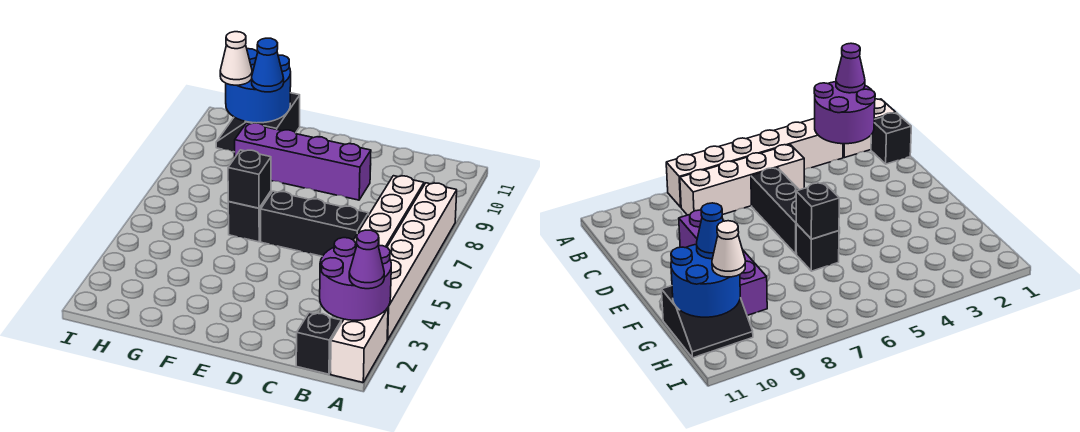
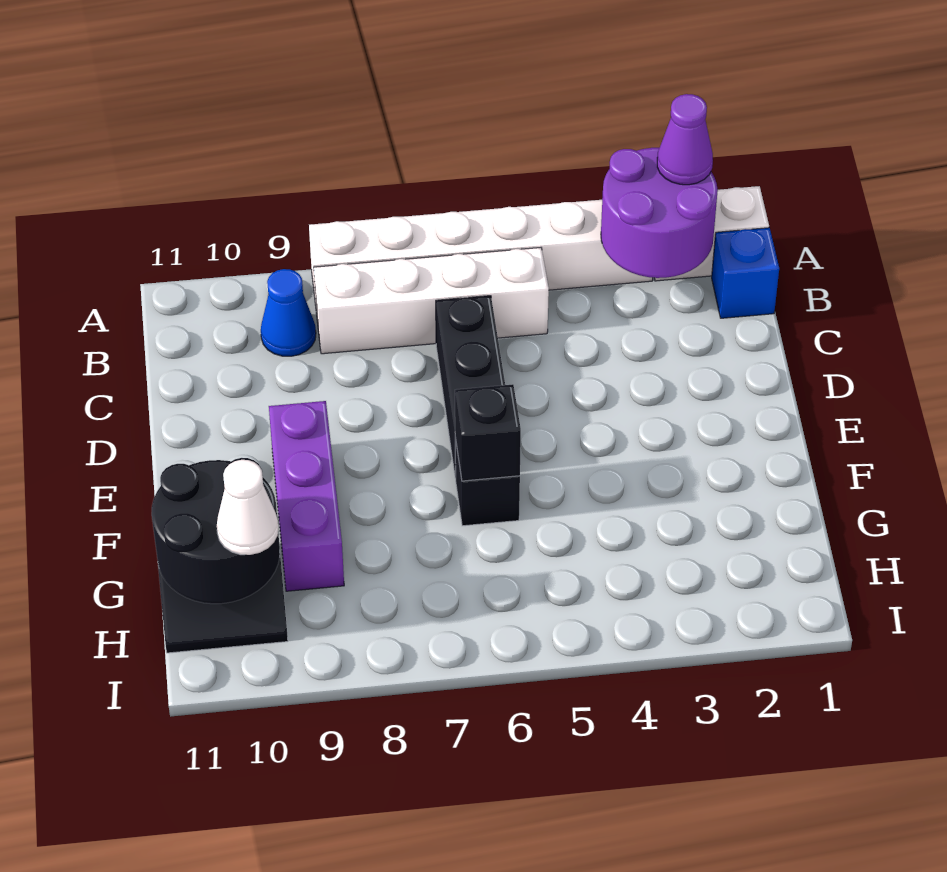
black brick B1 level 1 -> blue brick B1 level 1
purple brick D9:G9 level 1 -> purple brick E9:G9 level 1
blue round brick G10:H11 level 2 -> black round brick G10:H11 level 2
blue cone G10 level 3 -> blue cone B9 level 1

